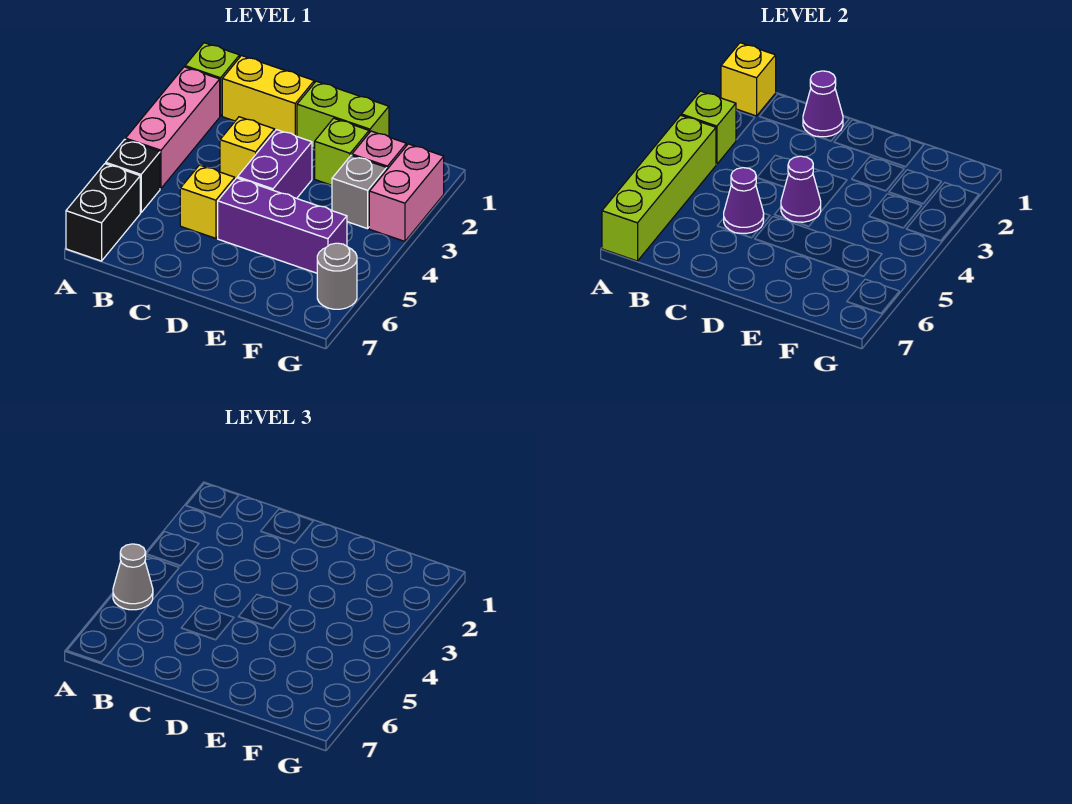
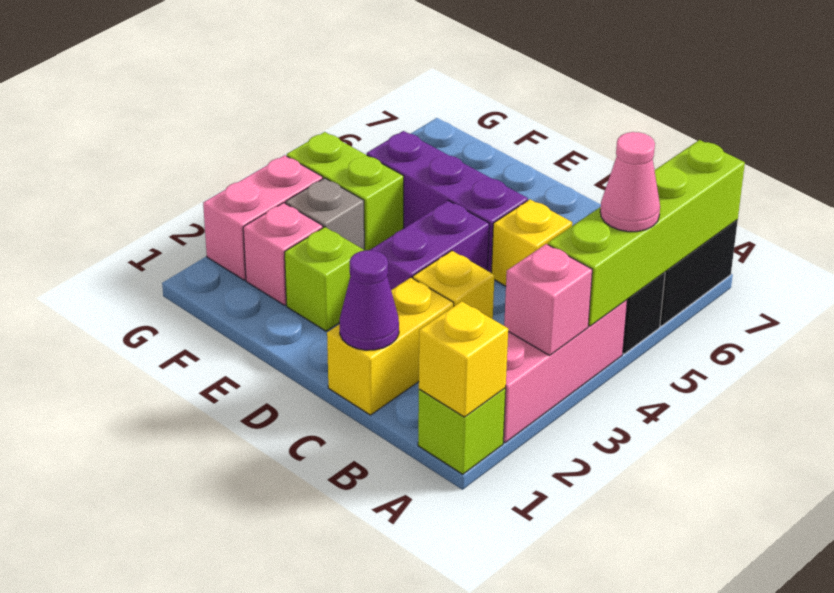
lime brick A3 level 2 -> pink brick A3 level 2
grey cone A5 level 3 -> pink cone A5 level 3
yellow brick B1:C1 level 1 -> yellow brick C1:C2 level 1
purple cone C5 level 2 -> none
lime brick D1:E1 level 1 -> lime brick F4:G4 level 1
purple cone D4 level 2 -> none
grey round brick G6 level 1 -> none

